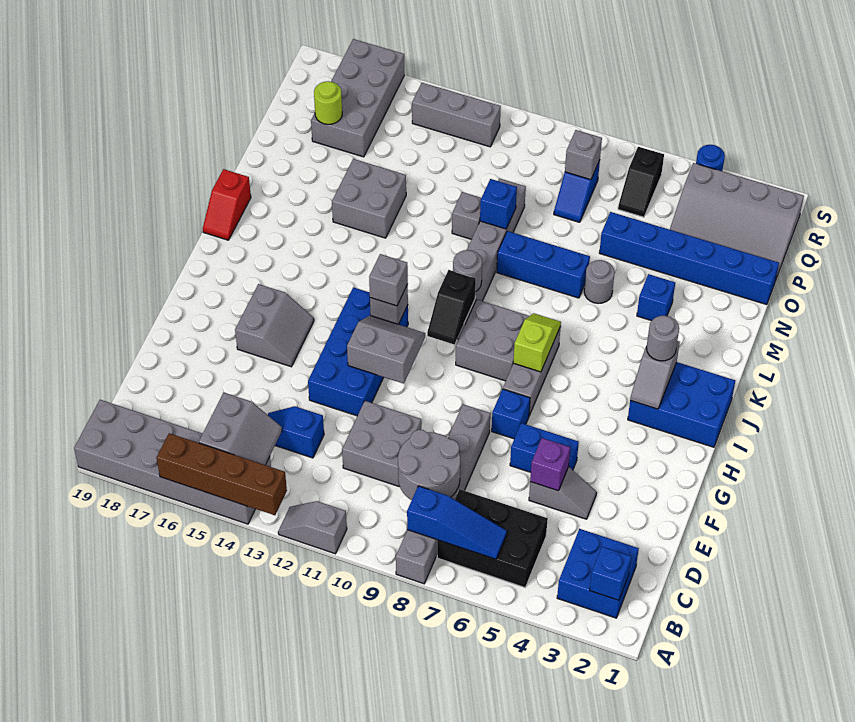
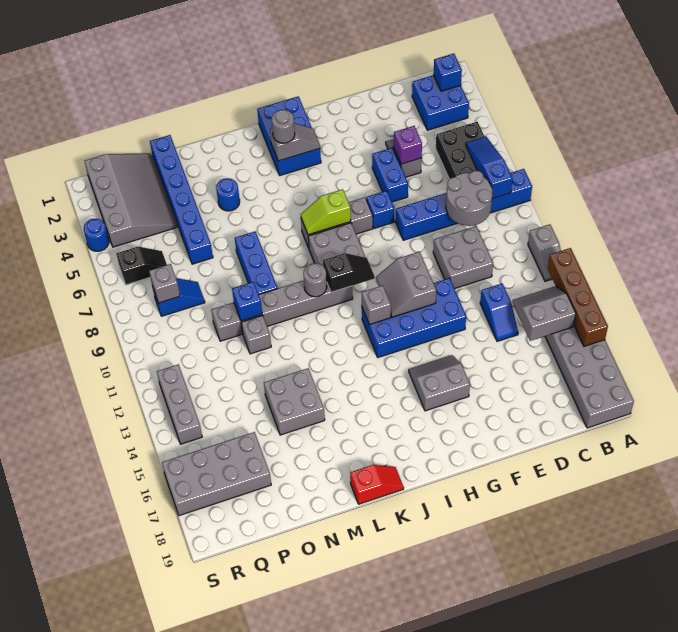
grey brick A8:F8 level 1 -> blue brick A8:F8 level 1
grey brick I12 level 3 -> none
blue brick M4 level 1 -> blue round brick M4 level 1
grey round brick M6 level 1 -> none
lime round brick P17 level 2 -> none

